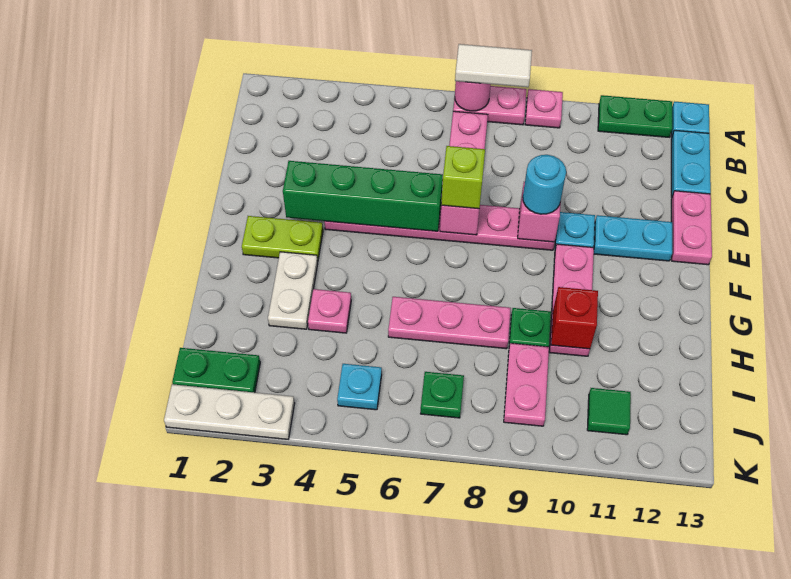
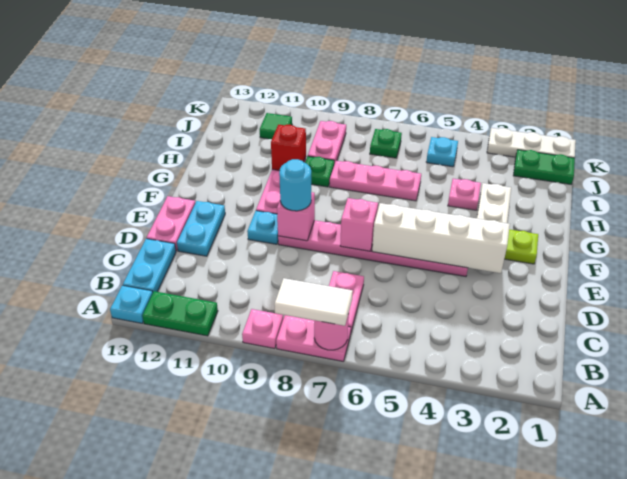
green brick E3:E6 level 2 -> white brick E3:E6 level 2
lime brick E7 level 3 -> none
cyan plate E11:E12 level 1 -> cyan plate D12:E12 level 1

